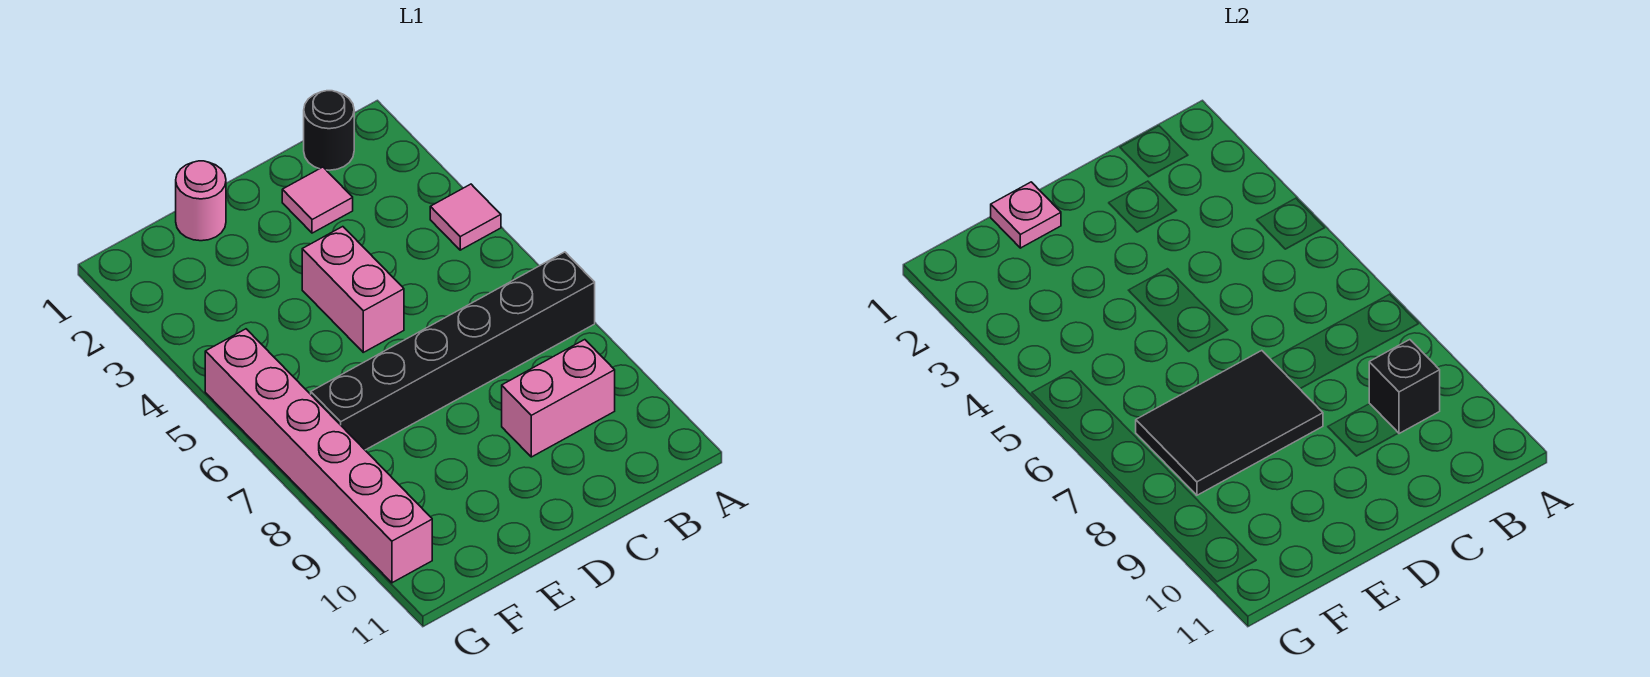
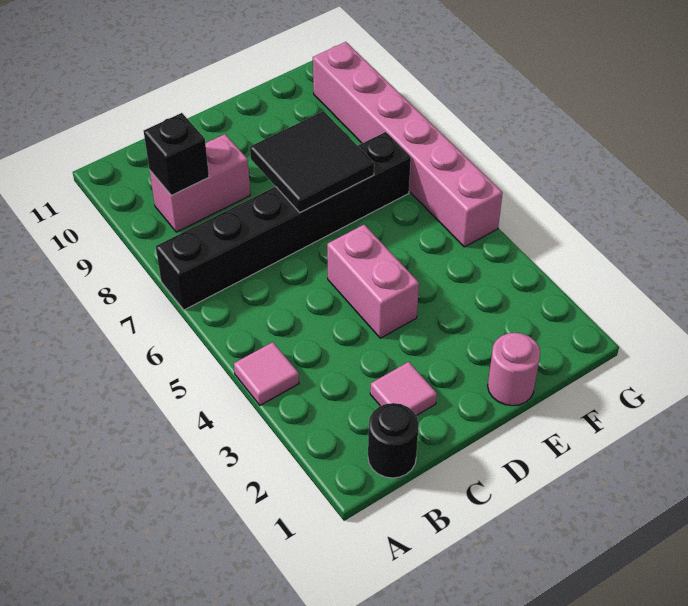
black tile D7:F8 level 2 -> black tile D7:E8 level 2
pink plate E1 level 2 -> none

